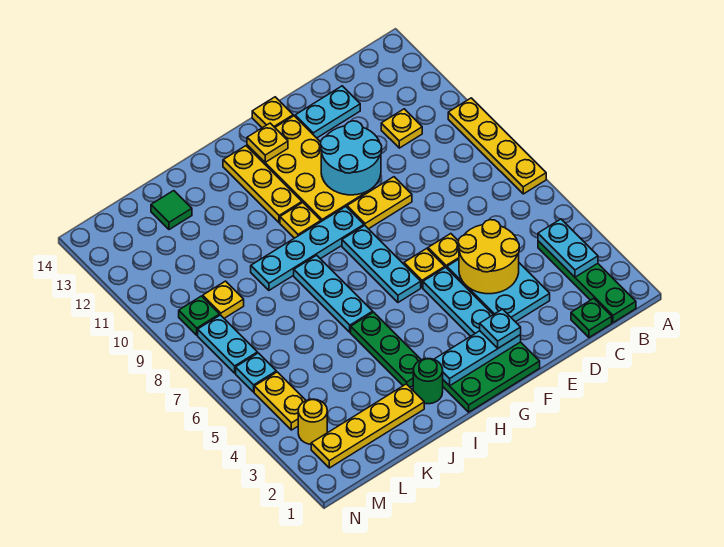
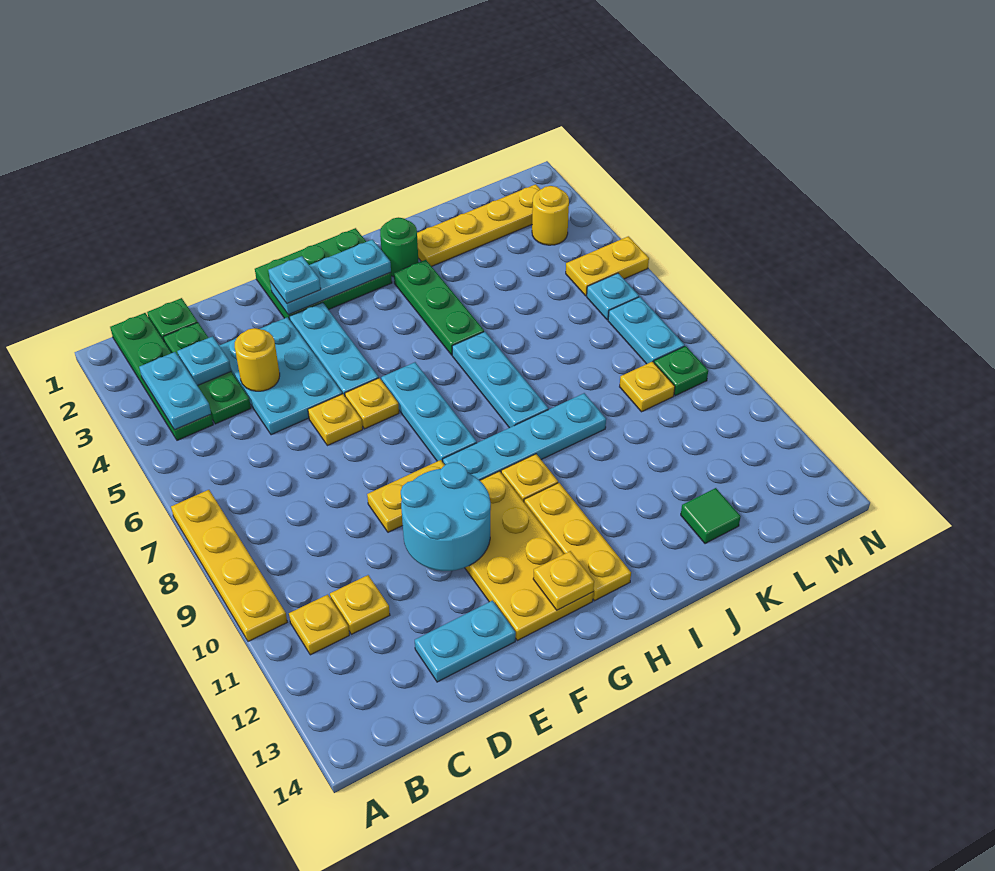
none -> green plate C2:C4 level 1
none -> cyan plate C3 level 2
yellow round brick D4:E5 level 2 -> yellow round brick D4 level 2
yellow plate F14 level 1 -> yellow plate B11 level 1
yellow plate M4:M5 level 1 -> yellow plate M5:N5 level 1

